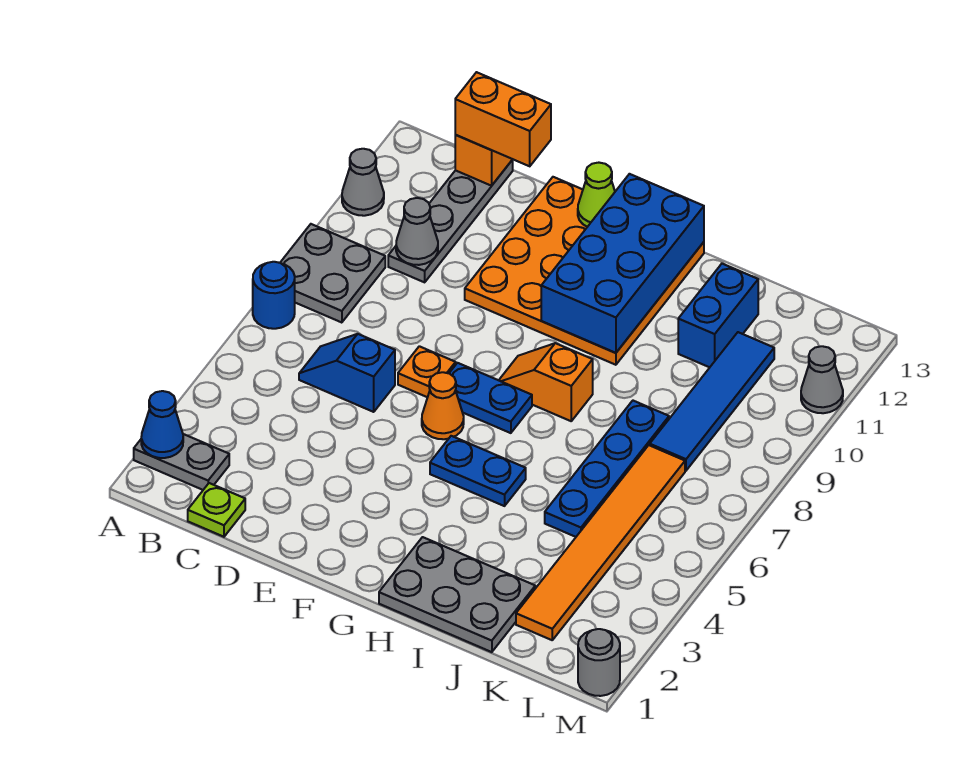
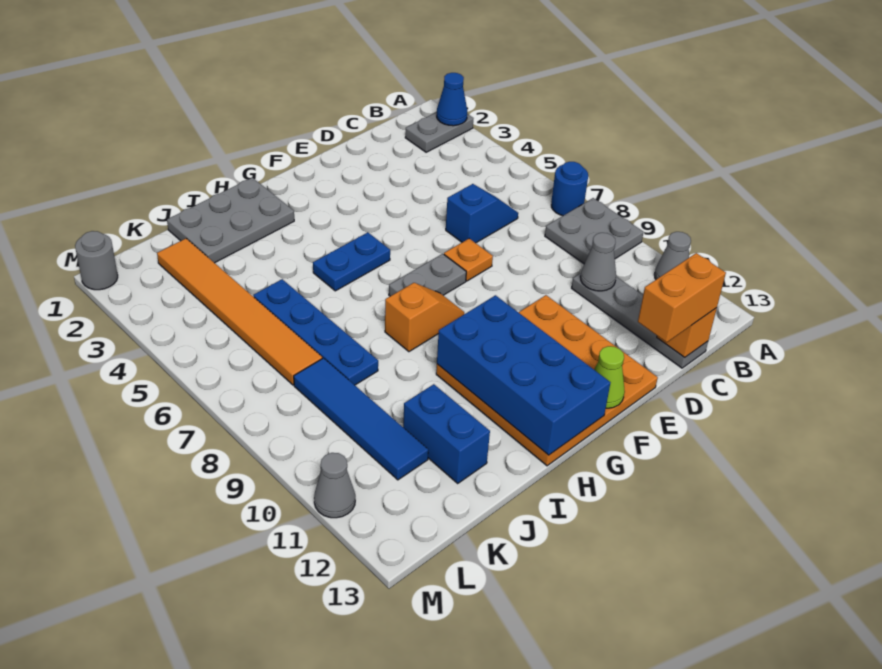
lime plate C1 level 1 -> none
orange cone F6 level 1 -> none
blue plate F7:G7 level 1 -> grey plate F7:G7 level 1

